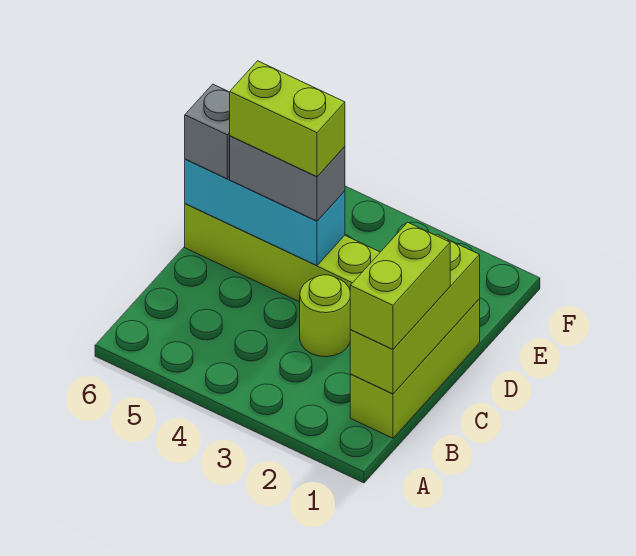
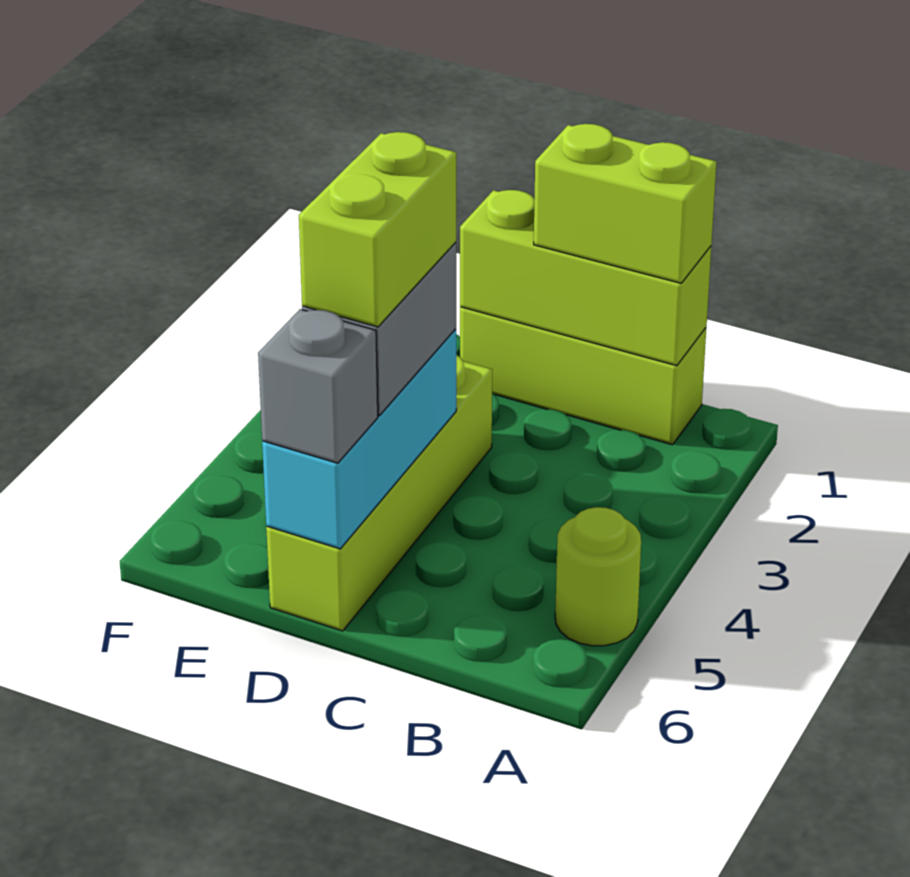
lime round brick C3 level 1 -> lime round brick A5 level 1

